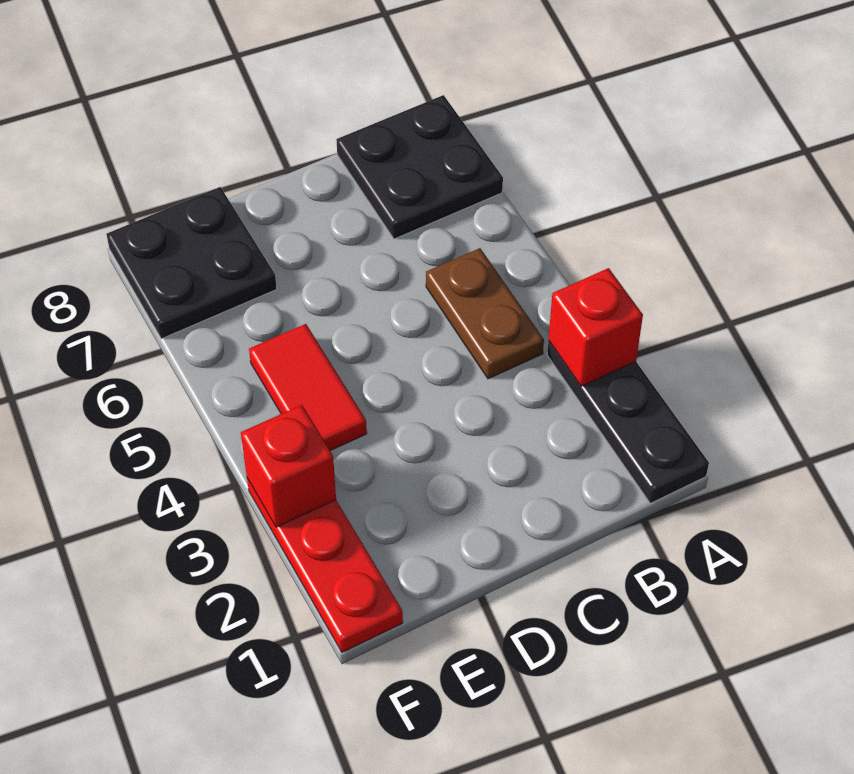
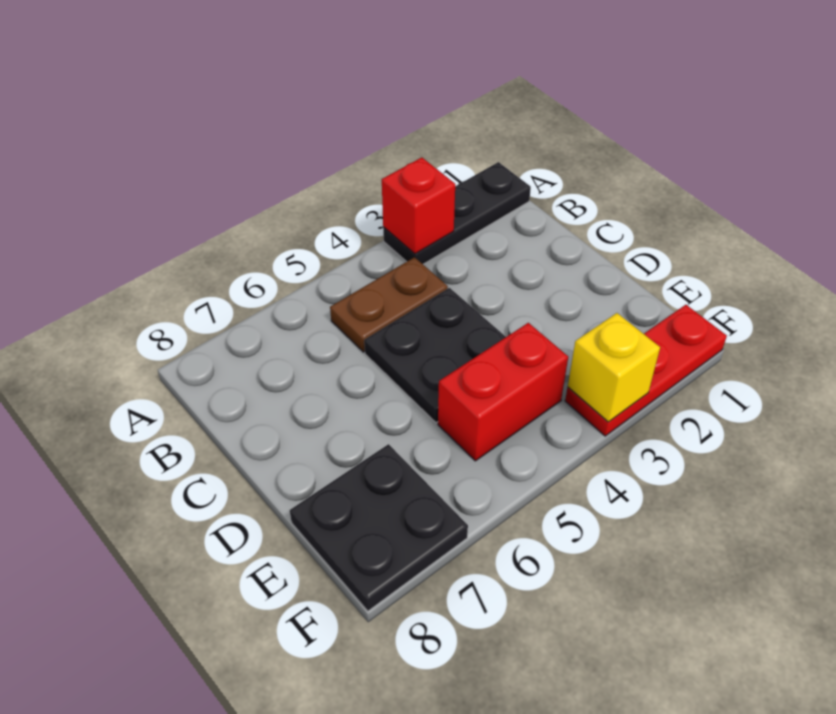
black plate A7:B8 level 1 -> black plate C4:D5 level 1
red tile E4:E5 level 1 -> red brick E4:E5 level 1
red brick F3 level 2 -> yellow brick F3 level 2

